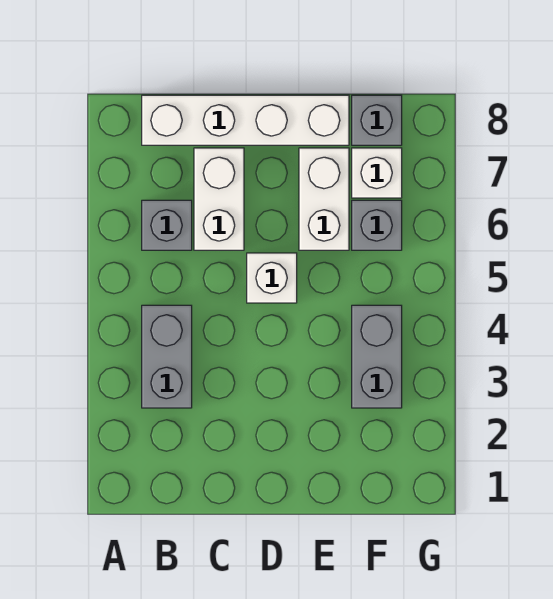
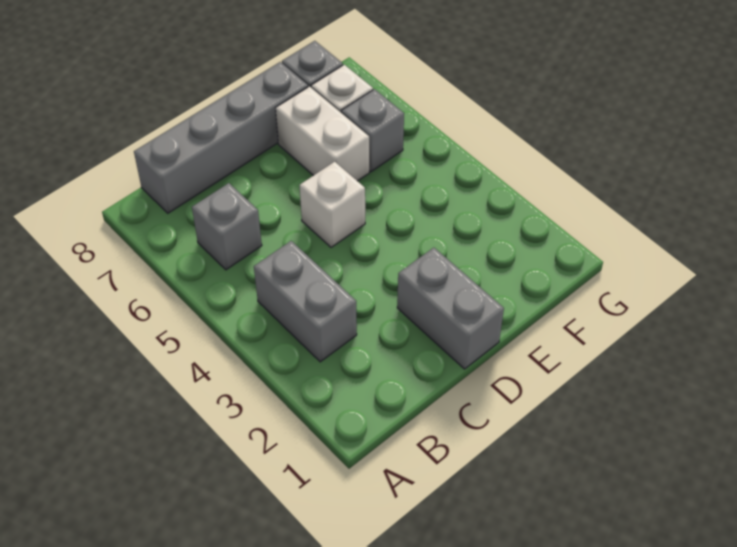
white brick B8:E8 level 1 -> grey brick B8:E8 level 1
white brick C6:C7 level 1 -> none
grey brick F3:F4 level 1 -> grey brick D1:D2 level 1

